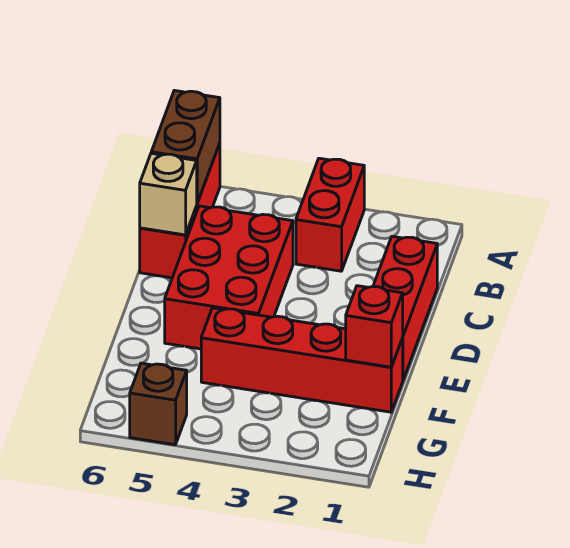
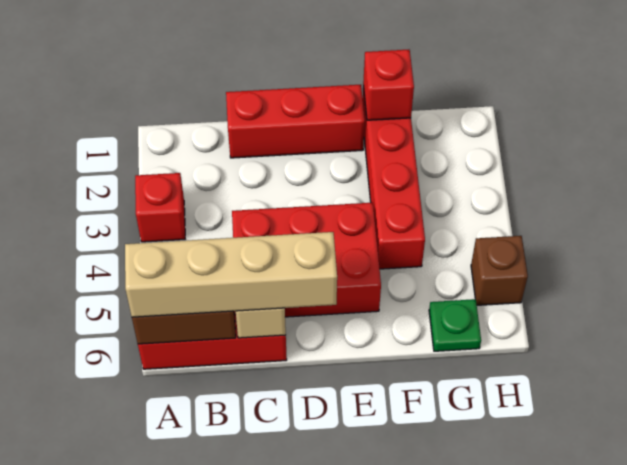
red brick A3:B3 level 1 -> red brick A3 level 1
none -> tan brick A6:D6 level 3
none -> green plate G6 level 1

